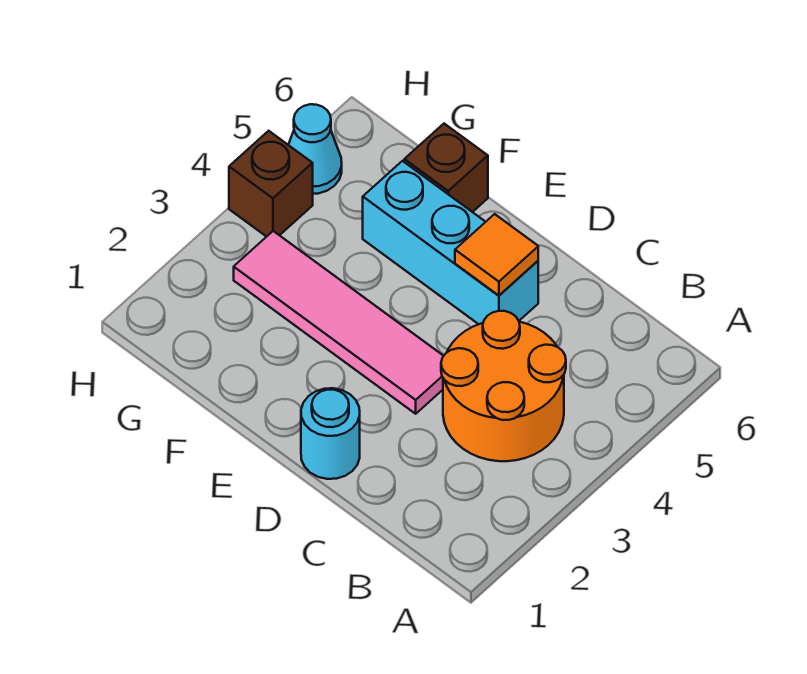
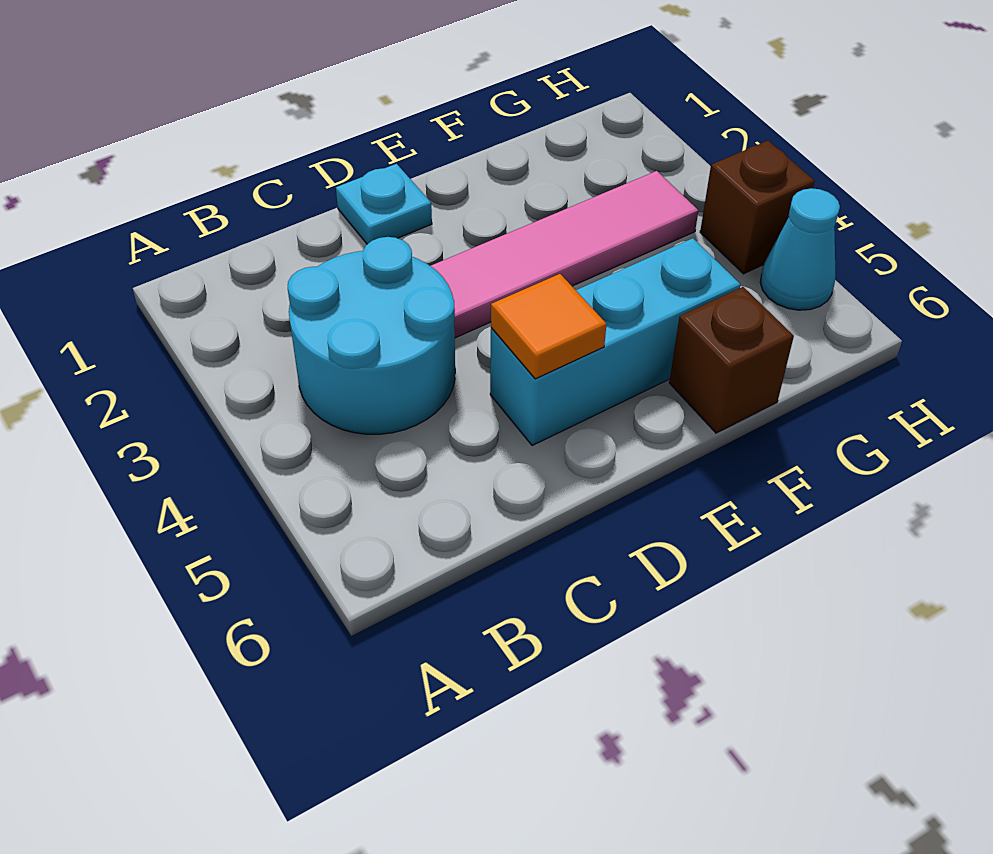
orange round brick B3:C4 level 1 -> cyan round brick B3:C4 level 1
cyan round brick D1 level 1 -> cyan plate D1 level 1

